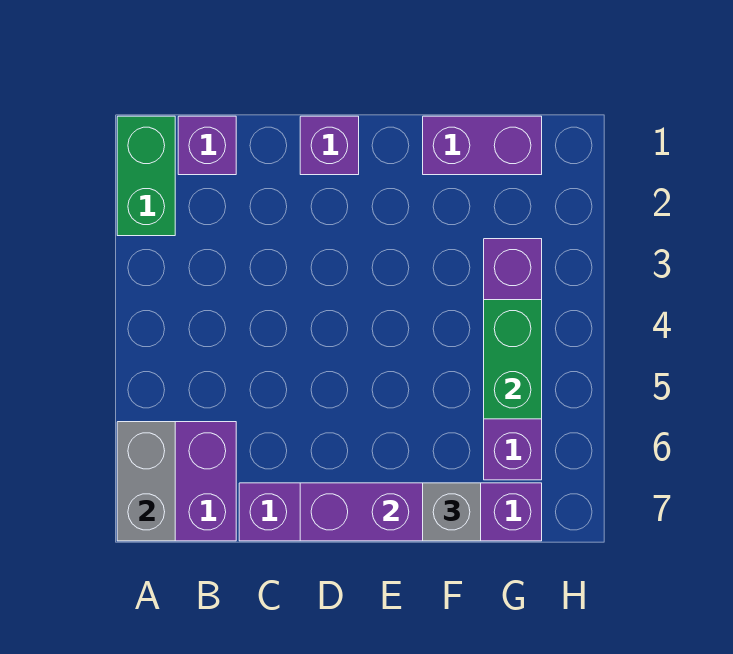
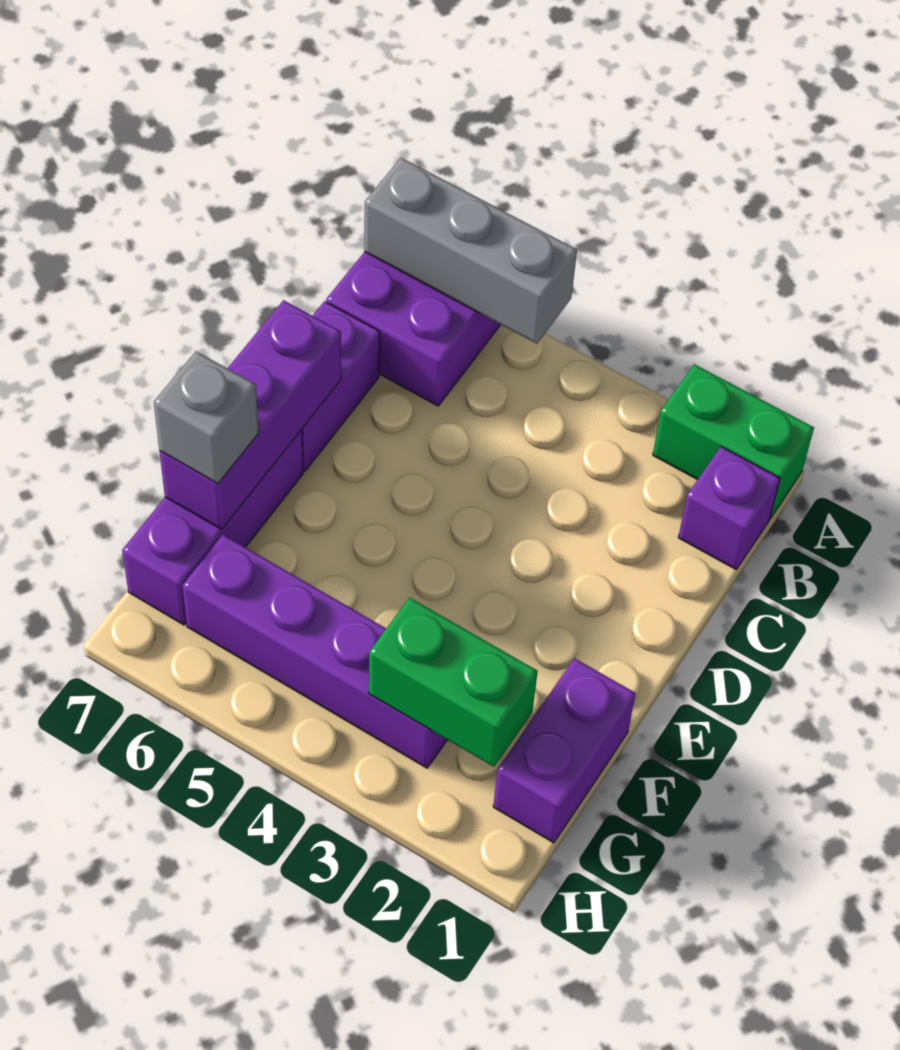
grey brick A6:A7 level 2 -> grey brick A5:A7 level 2
purple brick D1 level 1 -> none
green brick G4:G5 level 2 -> green brick G2:G3 level 2

